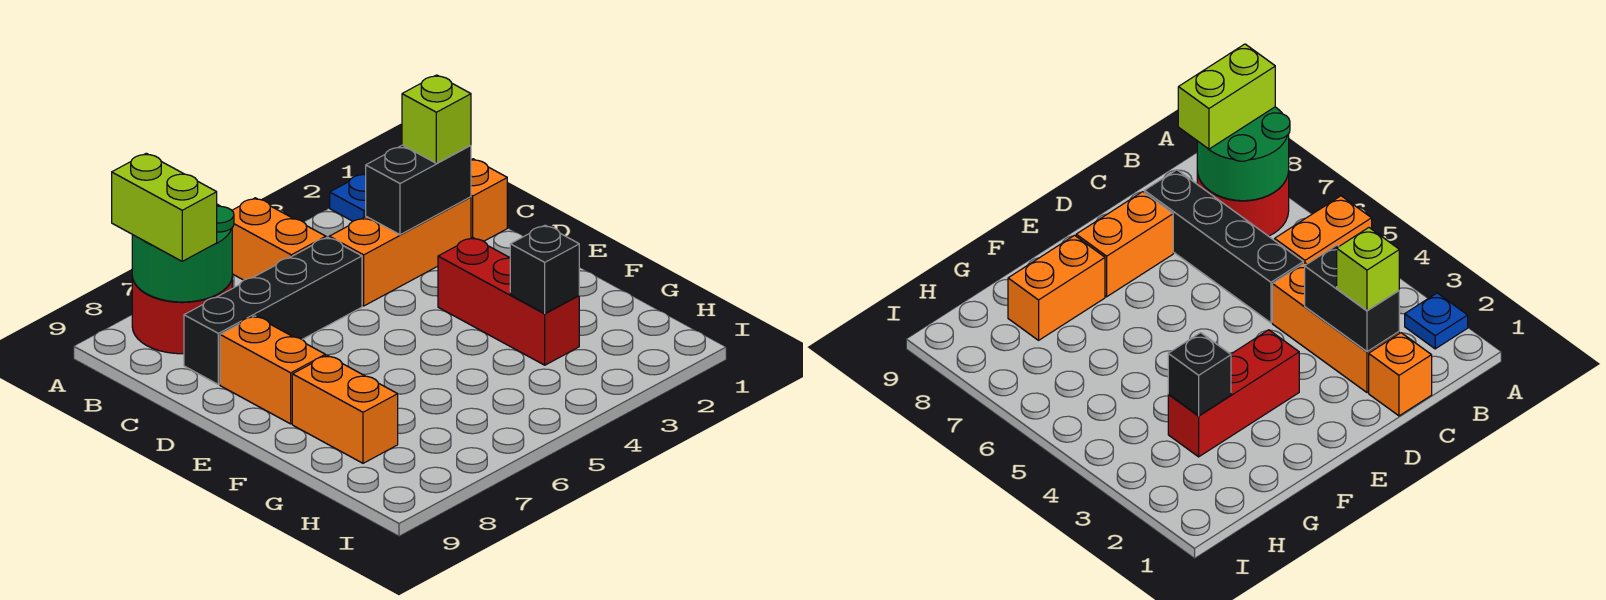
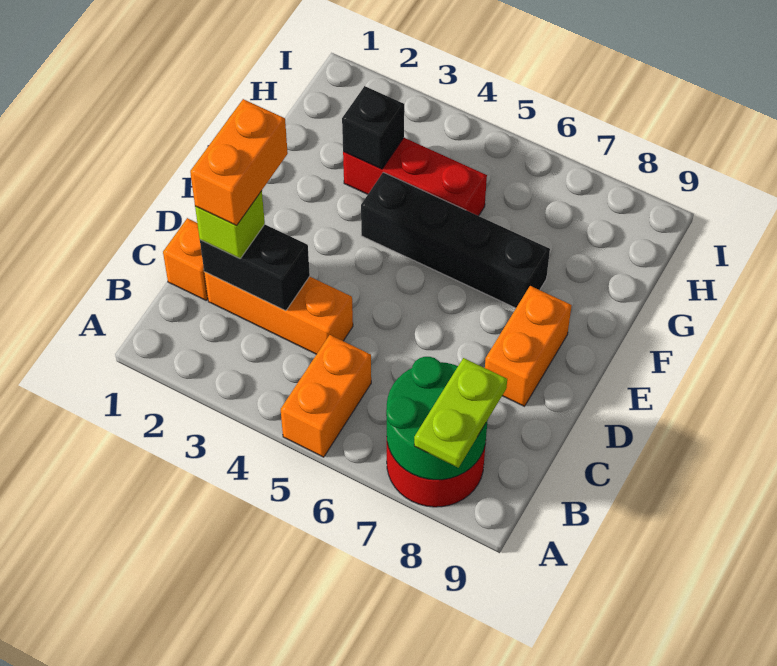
blue plate A2 level 1 -> none
lime brick A8:B8 level 3 -> lime plate A8:B8 level 3
black brick C5:C8 level 1 -> black brick F4:F7 level 1
red brick E3:G3 level 1 -> red brick G3:G5 level 1
orange brick F8:G8 level 1 -> orange brick C2:D2 level 4

